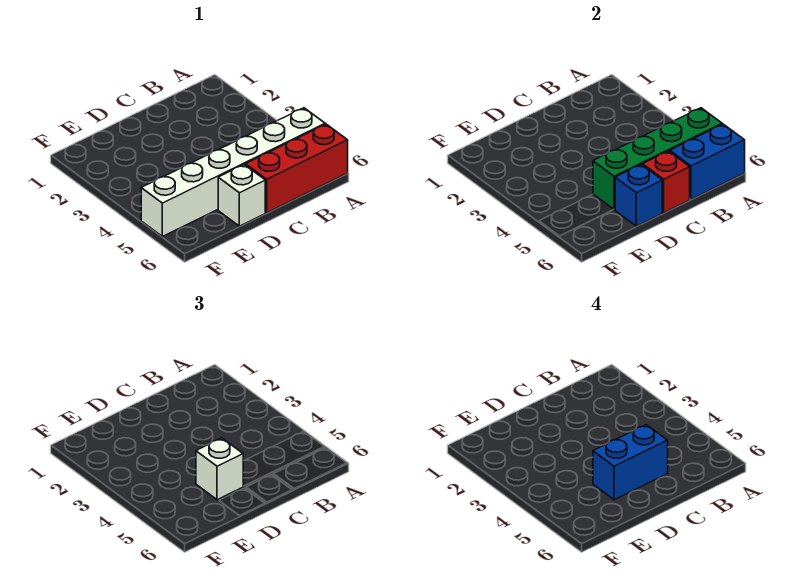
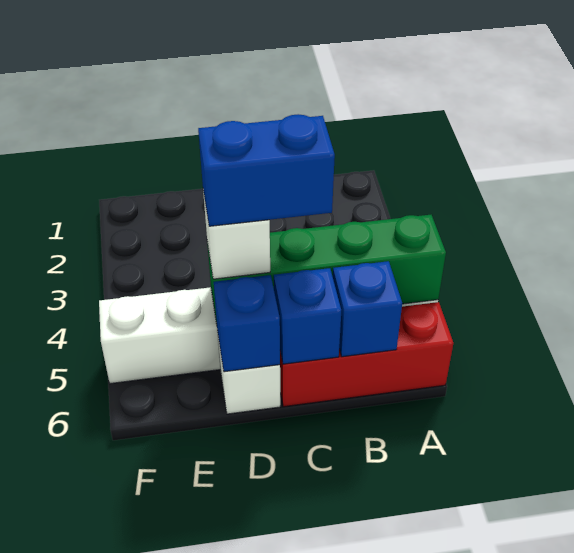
blue brick A6:B6 level 2 -> blue brick B6 level 2
red brick C6 level 2 -> blue brick C6 level 2

